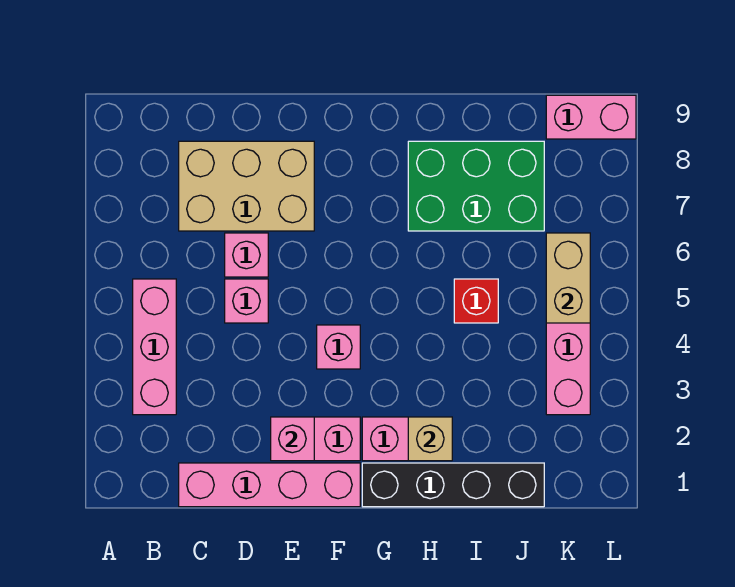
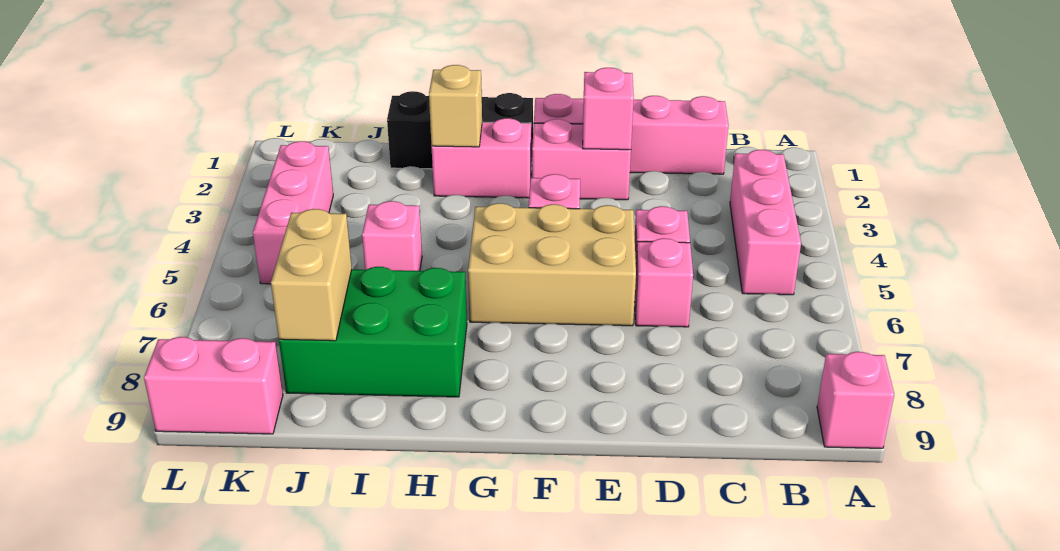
none -> pink brick A9 level 1
tan brick C7:E8 level 1 -> tan brick E5:G6 level 1
black brick G1:J1 level 1 -> black brick G1:I1 level 1
red brick I5 level 1 -> pink brick I5 level 1
tan brick K5:K6 level 2 -> tan brick J7:J8 level 2

